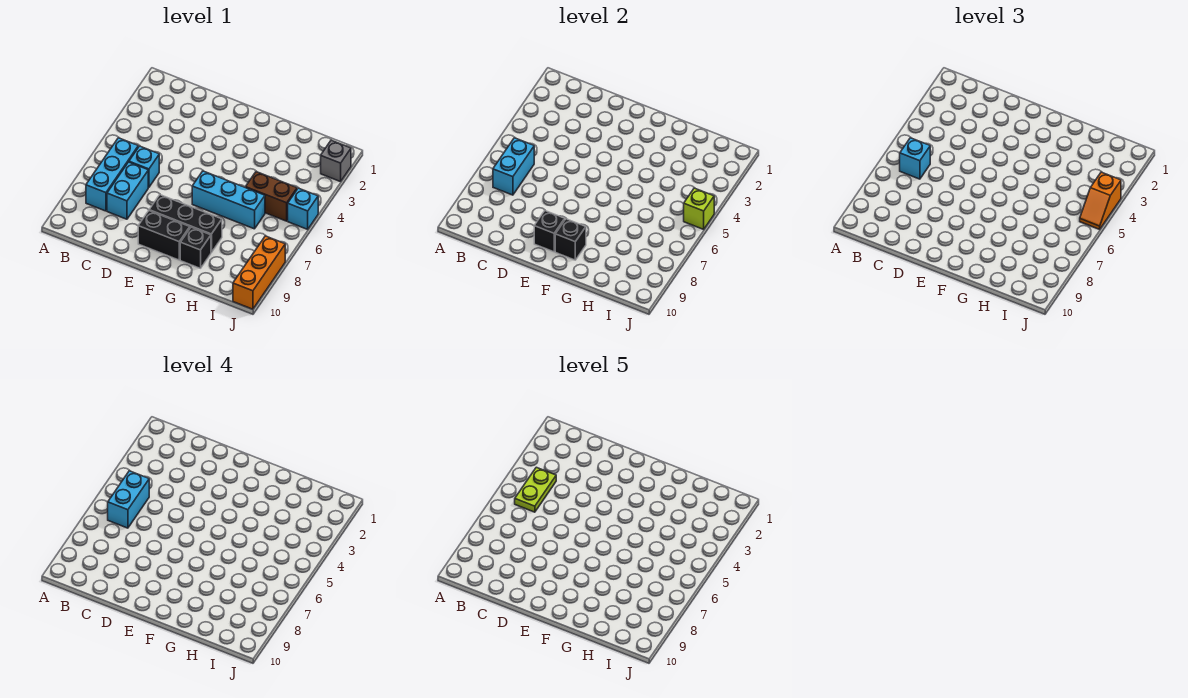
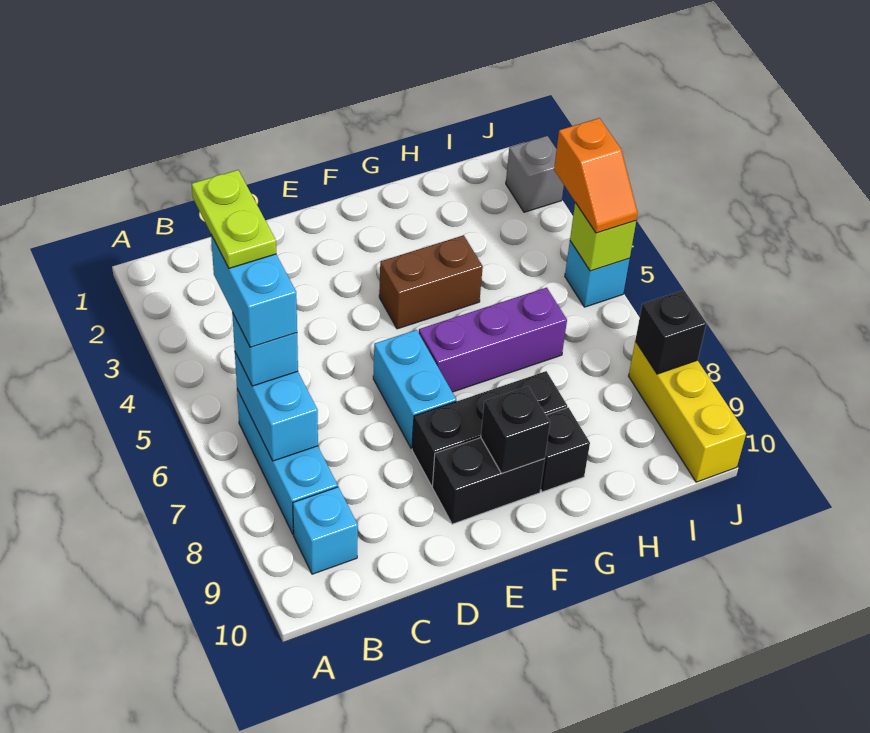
cyan brick C6 level 1 -> cyan brick B9 level 1
cyan brick C7:C8 level 1 -> cyan brick E6:E7 level 1
black brick E9 level 2 -> black brick J8 level 2
cyan brick F6:H6 level 1 -> purple brick F6:H6 level 1
brown brick H5:I5 level 1 -> brown brick F4:G4 level 1
orange brick J8:J10 level 1 -> yellow brick J8:J10 level 1

